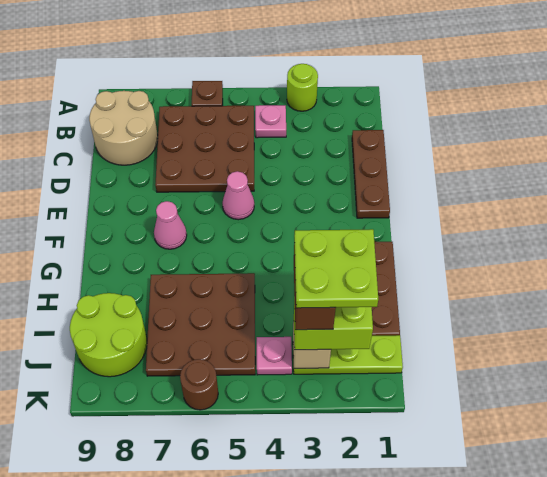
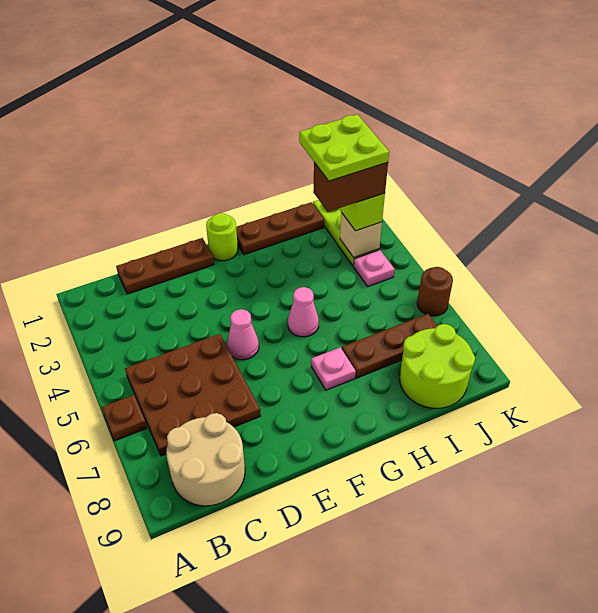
lime round brick A3 level 1 -> lime round brick F1 level 1
pink plate B4 level 1 -> pink plate G7 level 1
pink cone F7 level 1 -> pink cone G5 level 1
brown plate H5:J7 level 1 -> brown plate H7:J7 level 1

